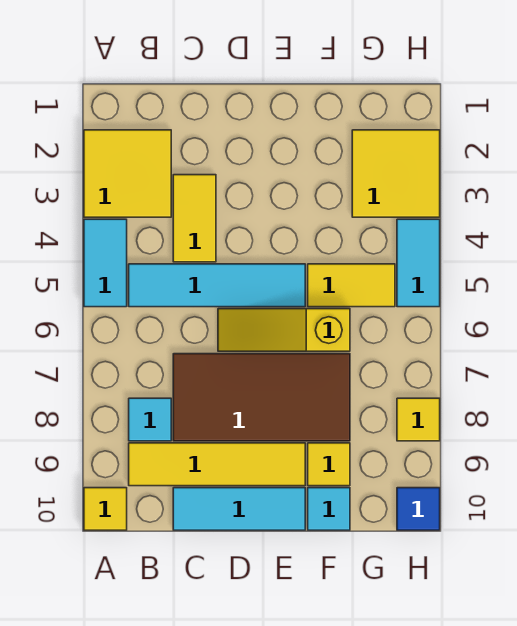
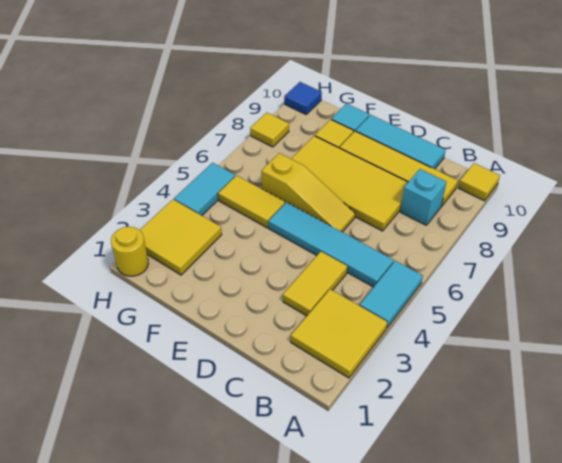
cyan tile B8 level 1 -> cyan brick B8 level 1
brown tile C7:F8 level 1 -> yellow tile C7:F8 level 1
none -> yellow round brick H1 level 1

